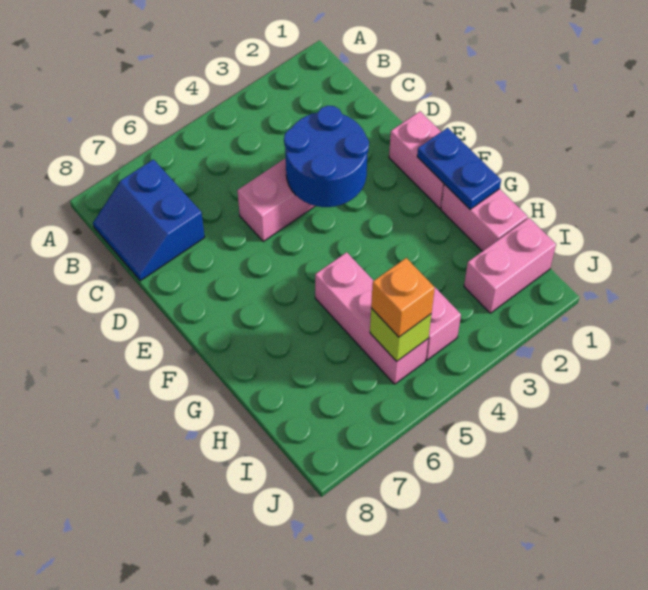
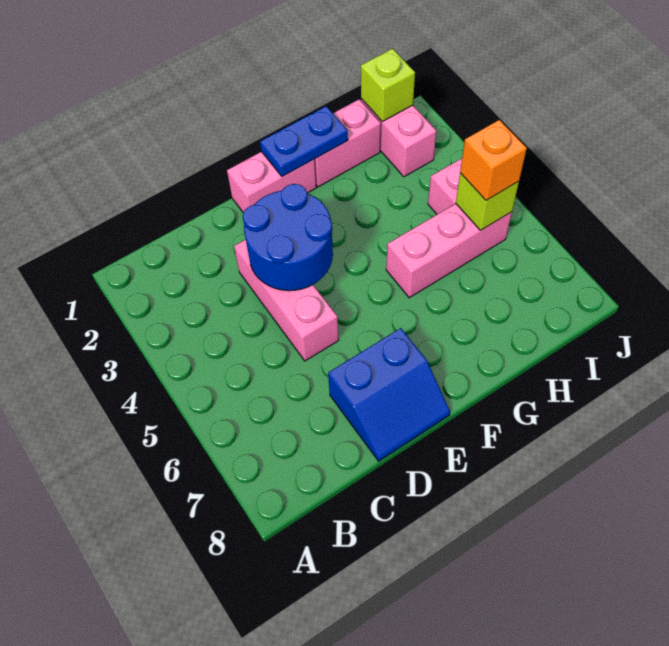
blue slope B7:C8 level 1 top 7 -> blue slope D7:E8 level 1 top 7
none -> lime brick I1 level 2

